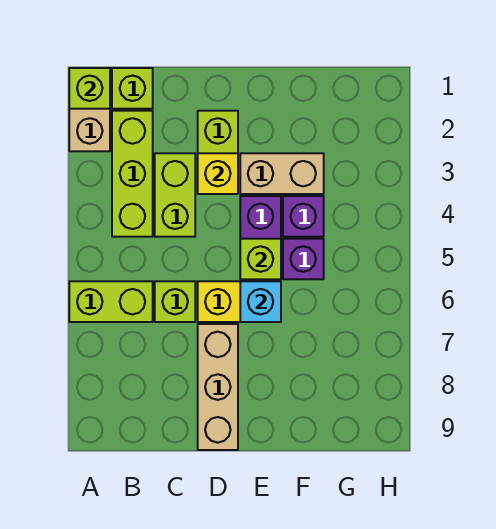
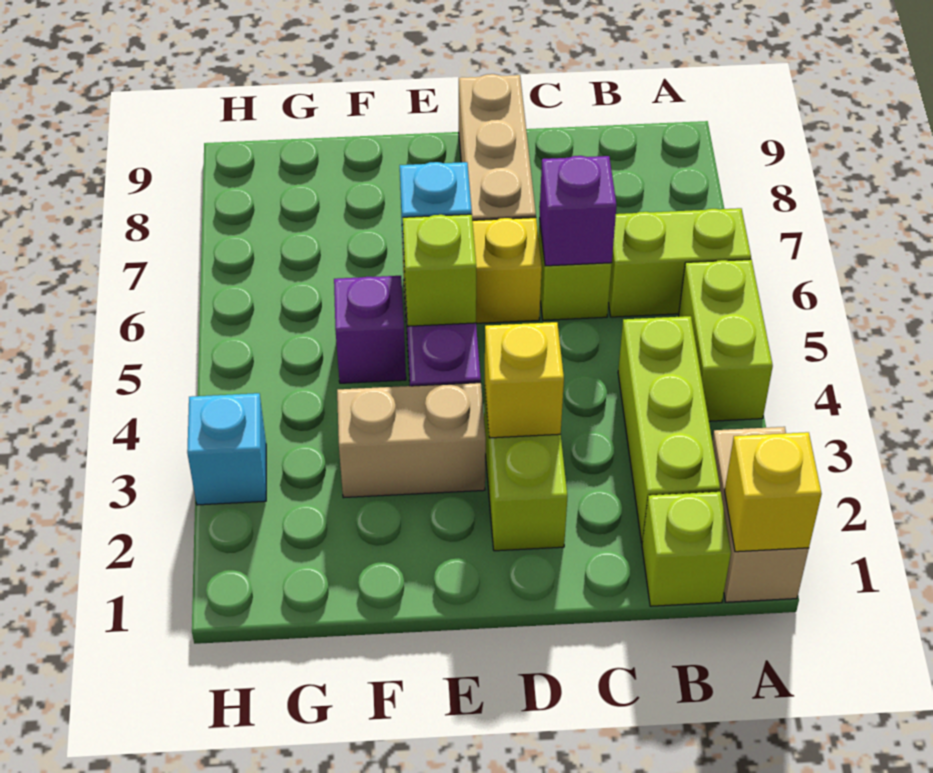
lime brick A1 level 2 -> yellow brick A1 level 2
lime brick C3:C4 level 1 -> lime brick A4:A5 level 1
purple brick F4 level 1 -> purple brick C6 level 2
none -> cyan brick H3 level 1

